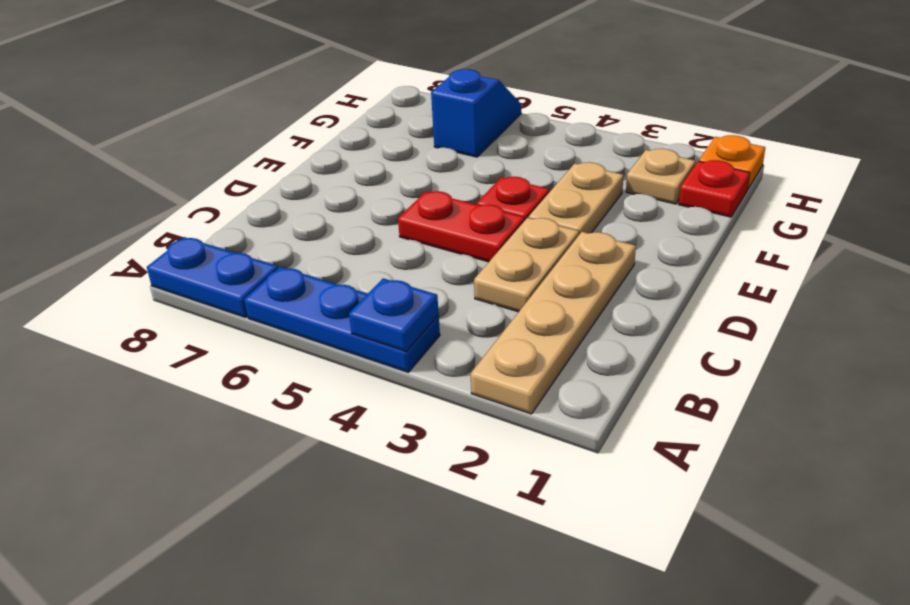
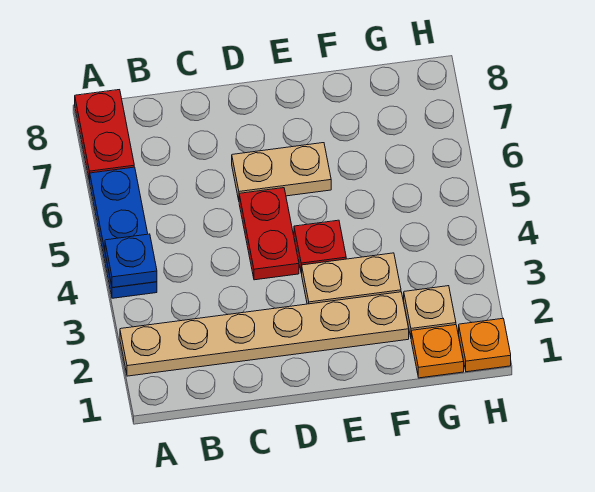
tan plate A2:D2 level 1 -> tan plate A2:F2 level 1
blue plate A7:A8 level 1 -> red plate A7:A8 level 1
tan plate C3:D3 level 1 -> tan plate D6:E6 level 1
red plate G1 level 1 -> orange plate G1 level 1
blue slope G6:H6 level 1 top G -> none

